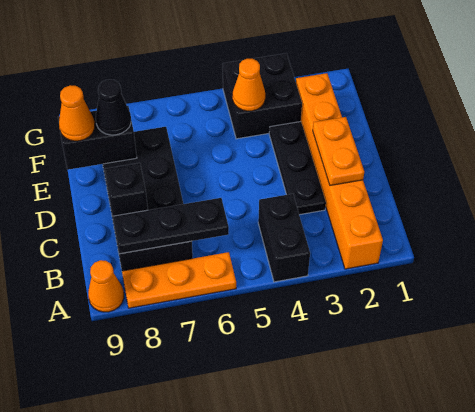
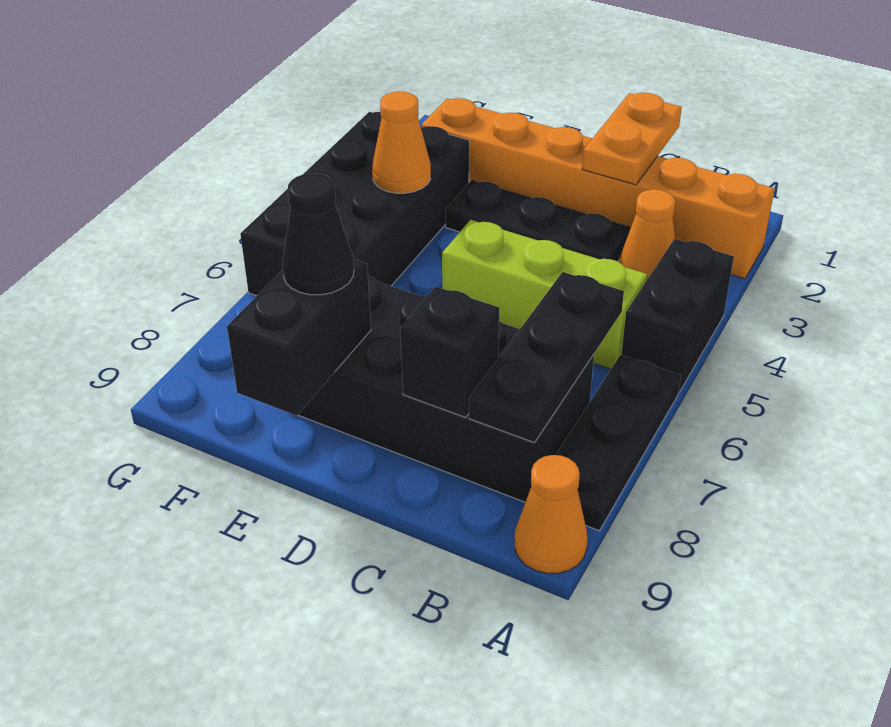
black brick A4:B4 level 1 -> black brick A4:A5 level 1
orange plate A6:A8 level 1 -> black plate A6:A8 level 1
none -> lime brick B5:D5 level 1
orange plate C2:D2 level 2 -> orange plate C1:C2 level 2
orange cone E9 level 3 -> orange cone B3 level 1
black brick F3:G4 level 1 -> black brick F3:G6 level 1

